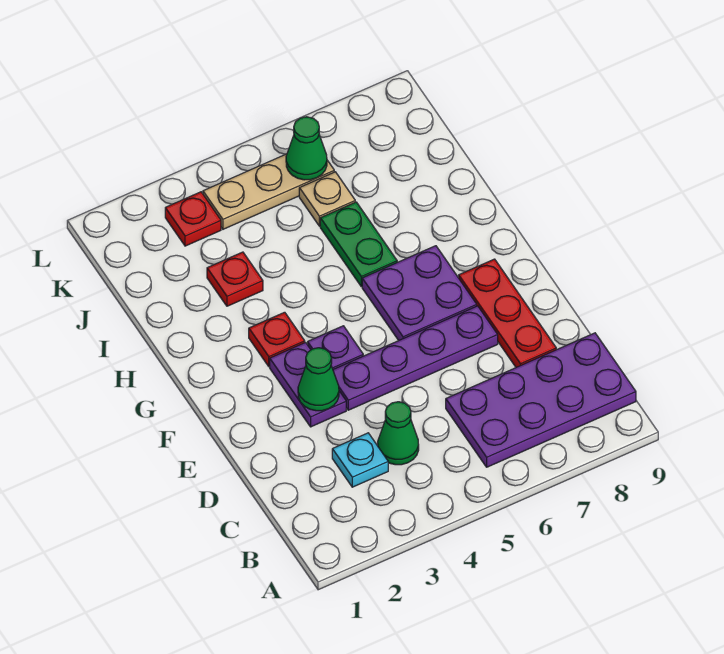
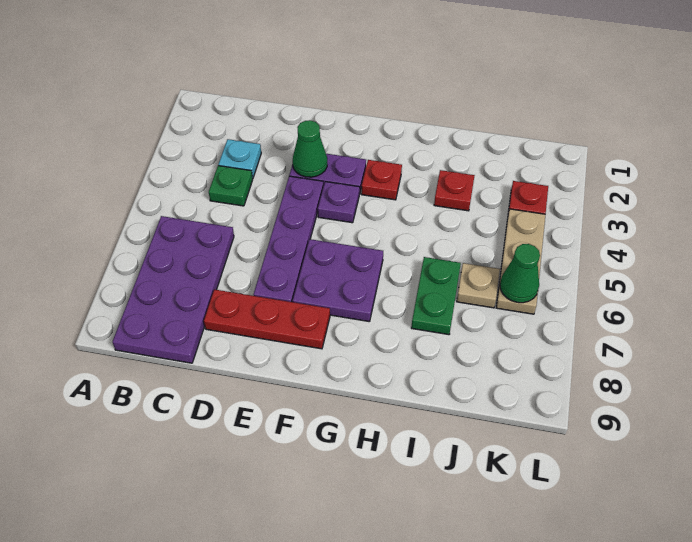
green cone C4 level 1 -> green plate C4 level 1
green plate H6:I6 level 1 -> green plate I6:I7 level 1

